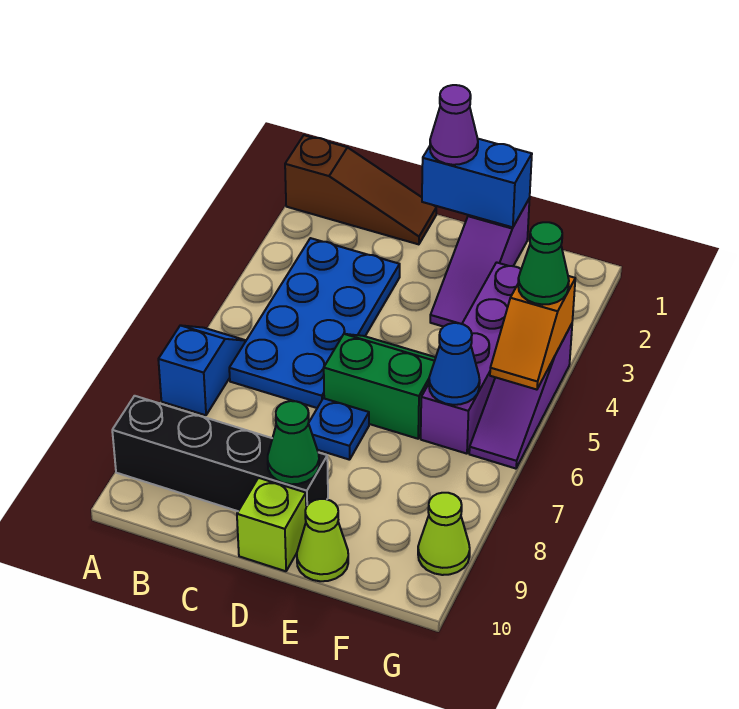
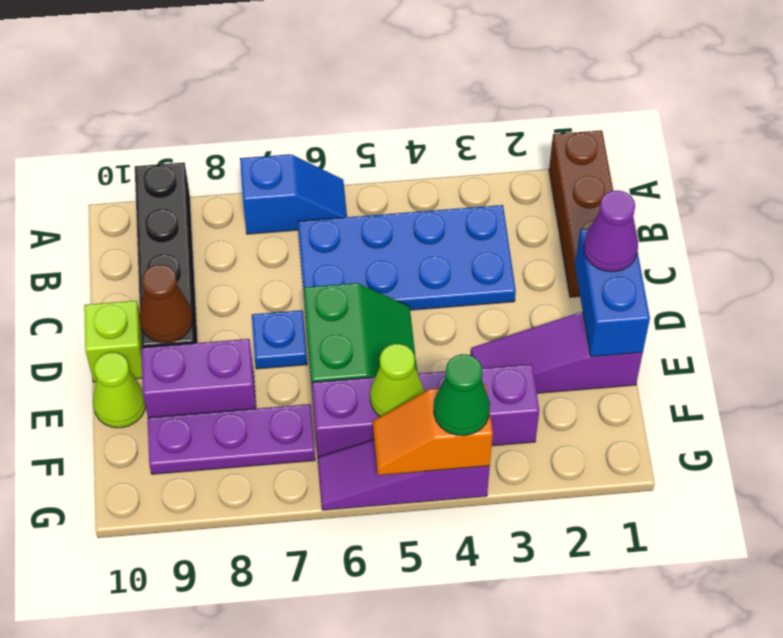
brown slope A1:C1 level 1 top A -> brown brick A1:C1 level 1
green cone D9 level 2 -> brown cone D9 level 2
none -> purple brick E8:E9 level 1
blue cone F6 level 2 -> none
none -> purple plate F7:F9 level 1
lime cone G9 level 1 -> lime cone F5 level 2

